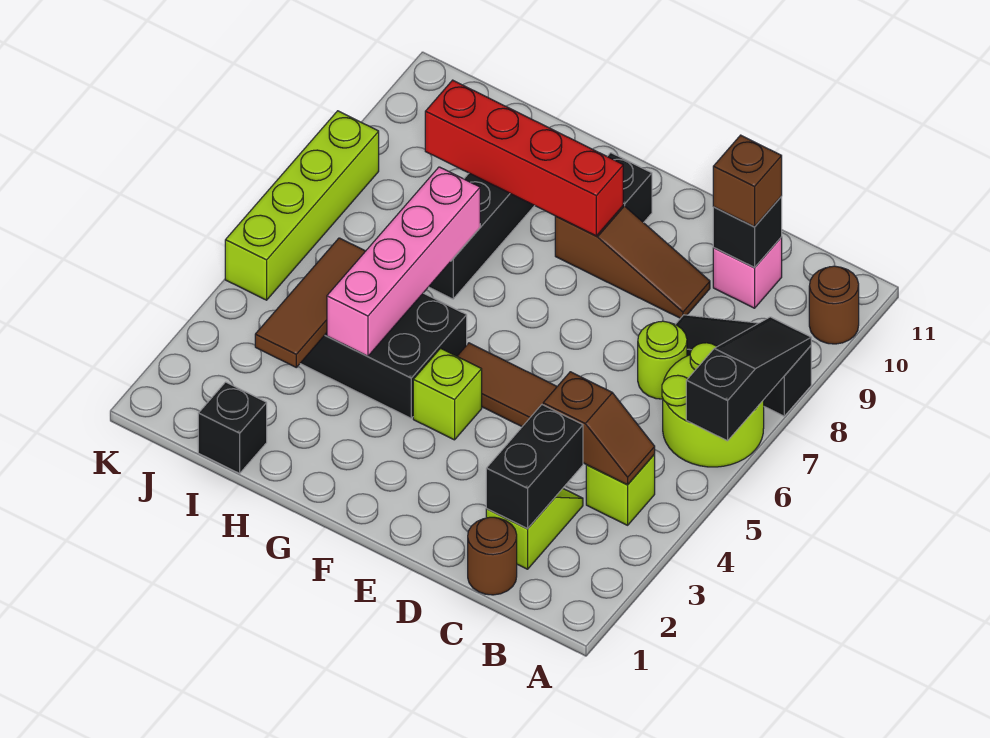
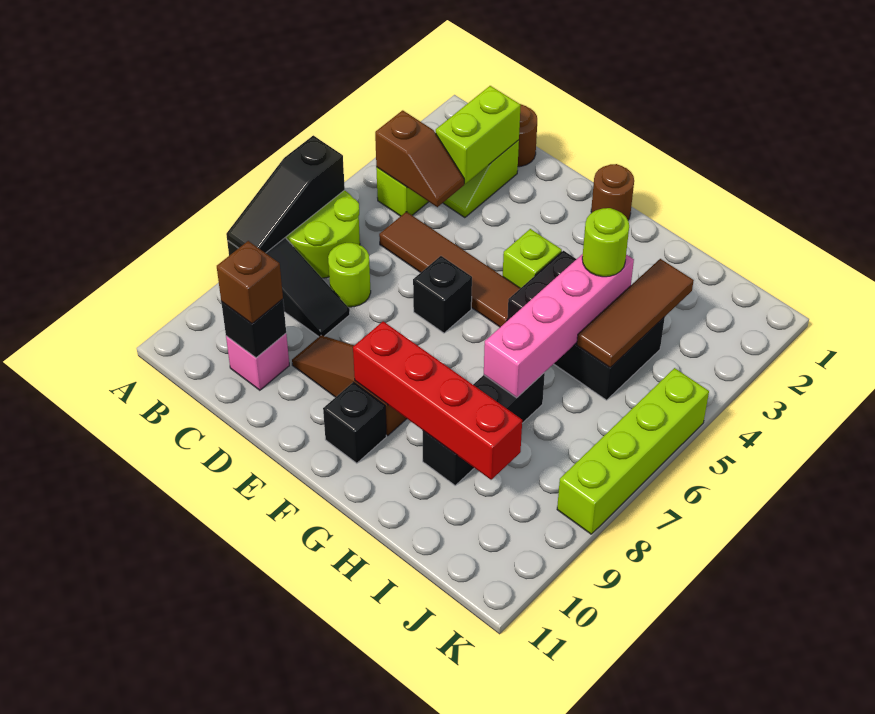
brown round brick A10 level 1 -> brown round brick F1 level 1
brown slope B4:C4 level 2 top C -> brown slope B4:C4 level 2 top B
black brick C2:C3 level 2 -> lime brick C2:C3 level 2
none -> lime round brick H4 level 3
black brick I1 level 1 -> black brick E6 level 1

